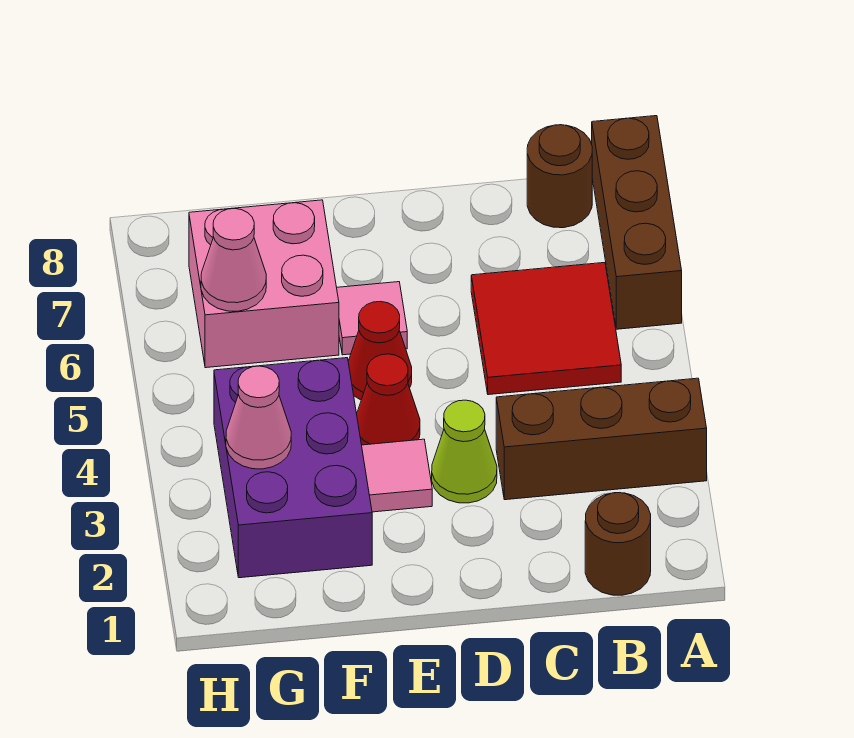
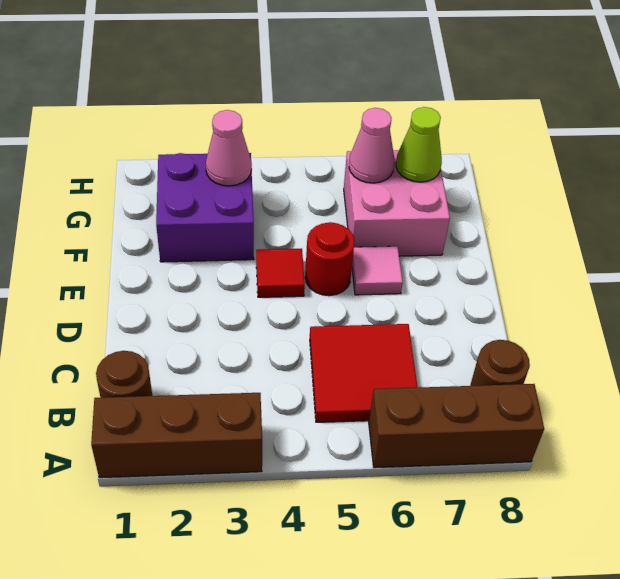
brown brick A3:C3 level 1 -> brown brick A1:A3 level 1
lime cone D3 level 1 -> lime cone G7 level 2
pink tile E3 level 1 -> none
red cone E4 level 1 -> red tile E4 level 1
red cone E5 level 1 -> red round brick E5 level 1
purple brick F2:G4 level 1 -> purple brick F2:G3 level 1

